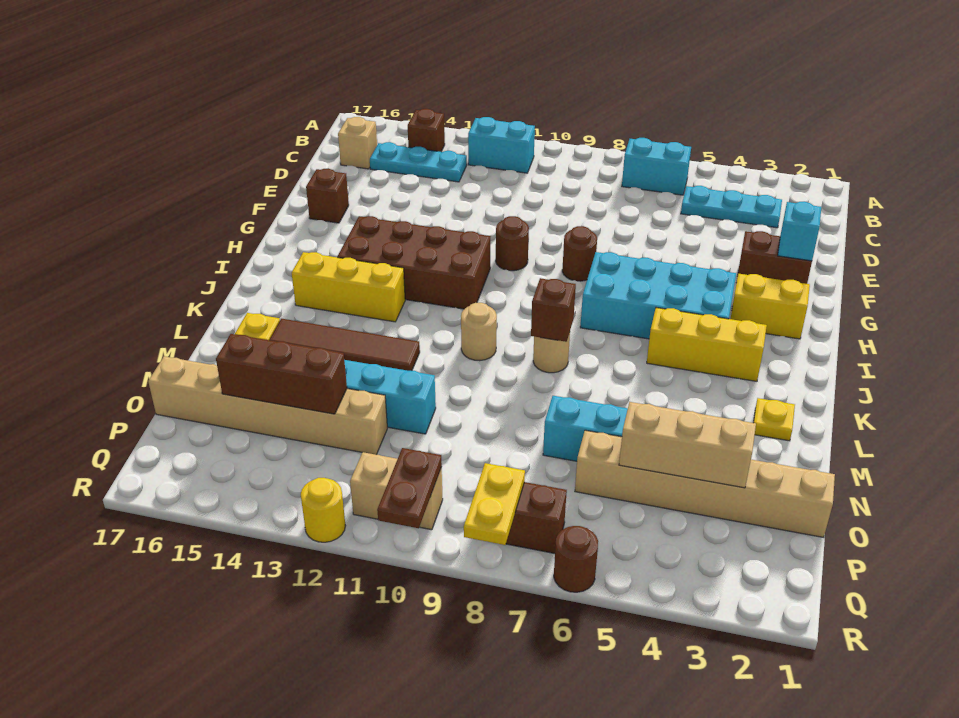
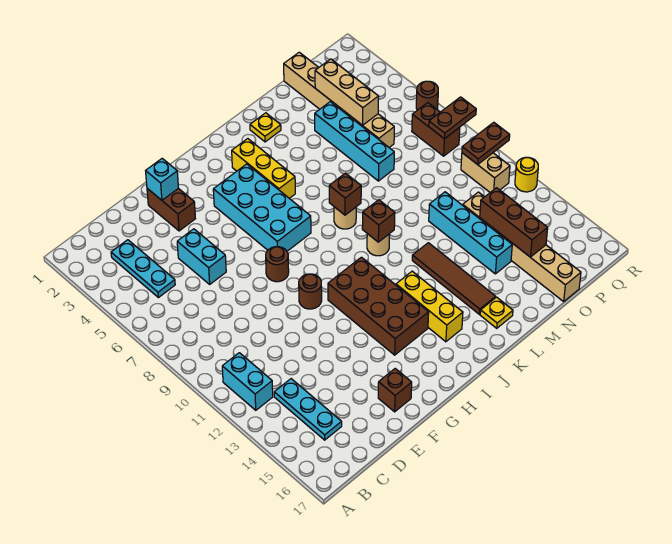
cyan brick B6:B7 level 1 -> cyan brick E5:E6 level 1
brown brick B14 level 1 -> brown brick K10 level 2
tan brick C16 level 1 -> none
yellow brick H2:H3 level 1 -> none
yellow plate Q8:R8 level 2 -> brown plate Q8:R8 level 2

